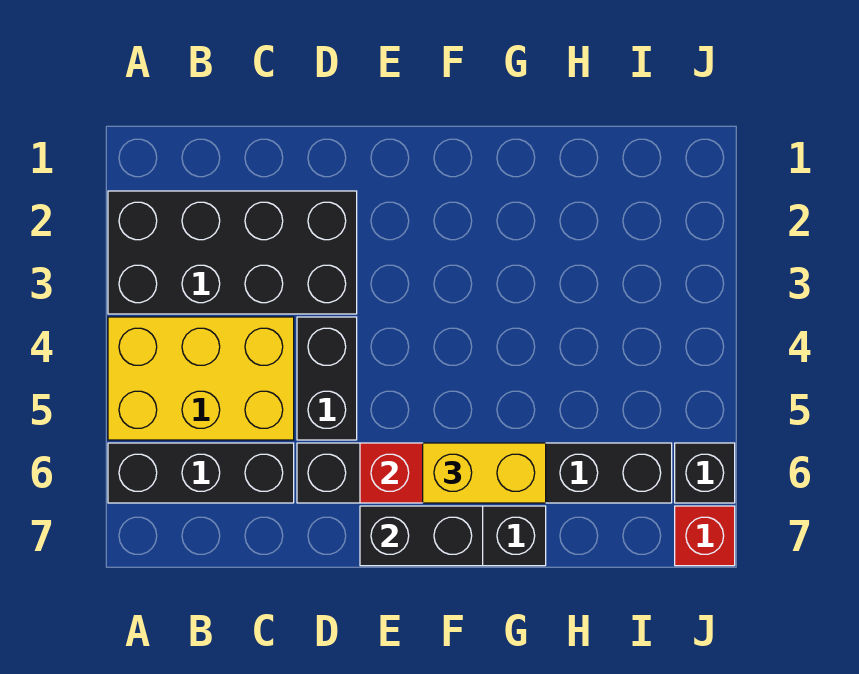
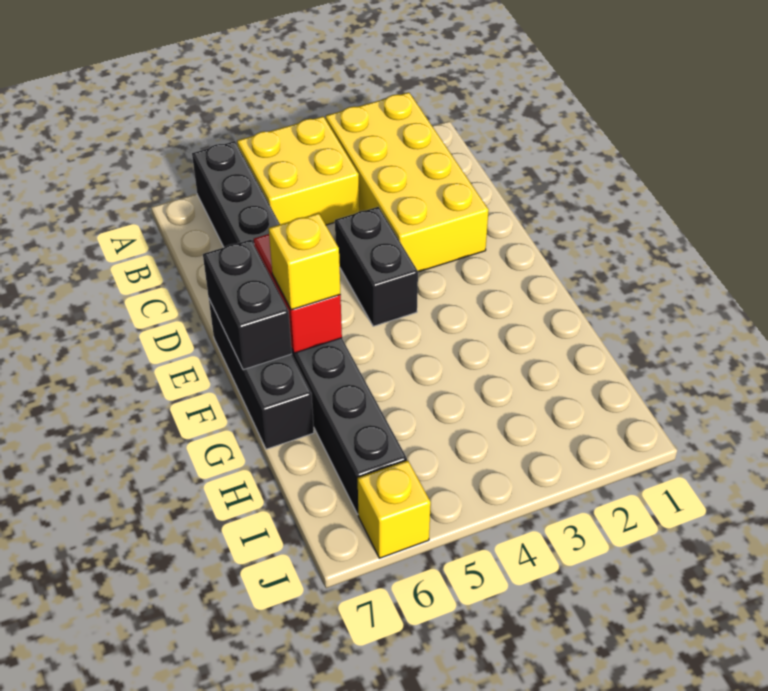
black brick A2:D3 level 1 -> yellow brick A2:D3 level 1
yellow brick A4:C5 level 1 -> yellow brick A4:B5 level 1
black brick D4:D5 level 1 -> black brick D4:E4 level 1
yellow brick F6:G6 level 3 -> yellow brick F6 level 3
black brick J6 level 1 -> yellow brick J6 level 1
red brick J7 level 1 -> none

